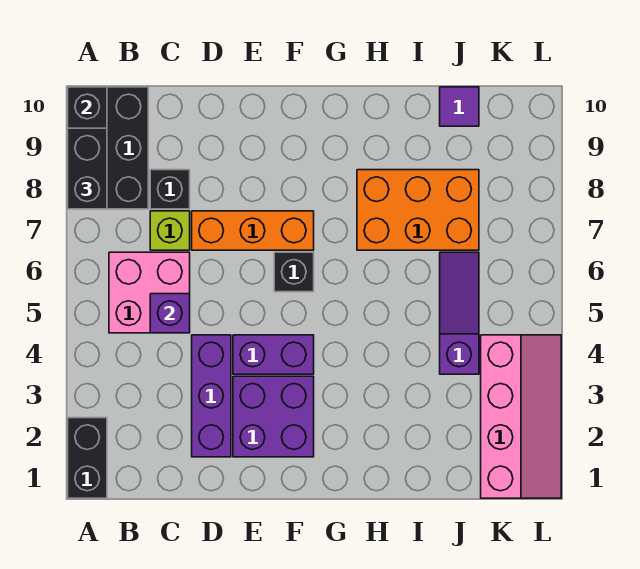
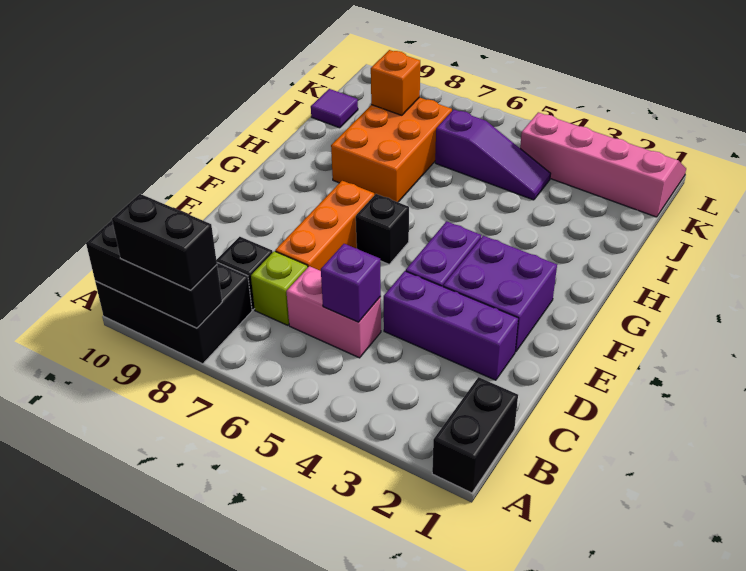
black brick A1:A2 level 1 -> black brick A1:B1 level 1
pink brick B5:C6 level 1 -> pink brick C5:C6 level 1
purple slope J4:J6 level 1 top 4 -> purple slope J4:J6 level 1 top 6
none -> orange brick J8 level 2

